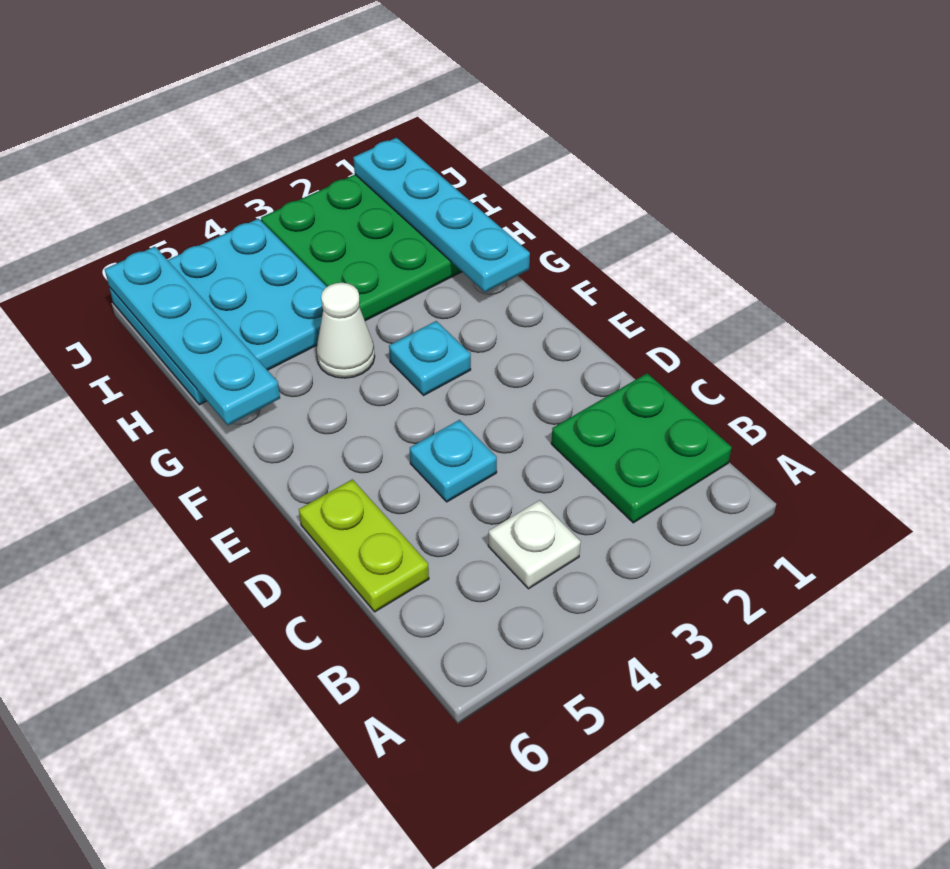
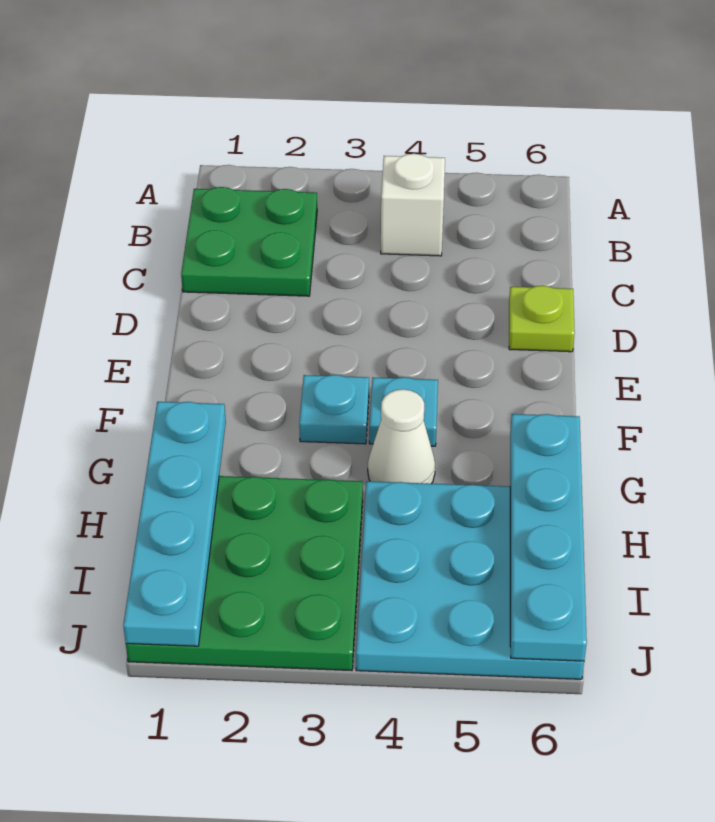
white plate B4 level 1 -> white brick B4 level 1
lime plate C6:D6 level 1 -> lime plate D6 level 1
cyan plate D4 level 1 -> cyan plate F4 level 1

